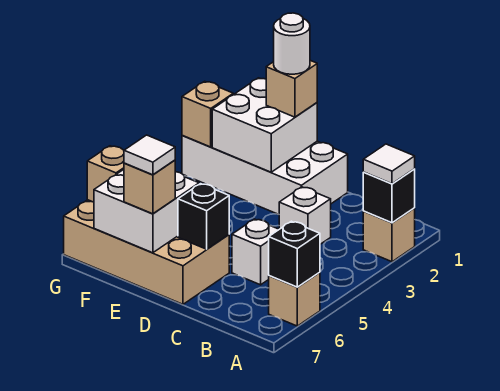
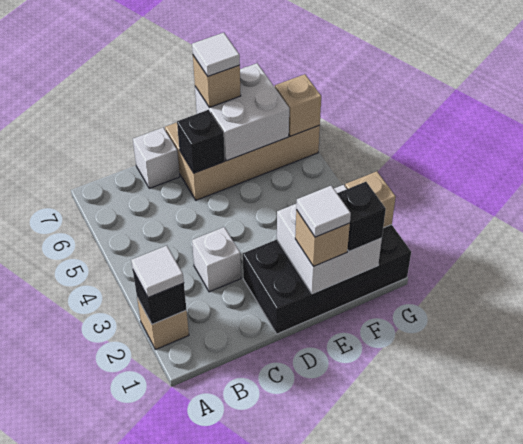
tan brick A6 level 1 -> none
black brick A6 level 2 -> black brick F1 level 3
white brick C5 level 1 -> white brick C7 level 1
white brick D1:G2 level 1 -> black brick D1:G2 level 1
white round brick E1 level 4 -> white tile E1 level 4

